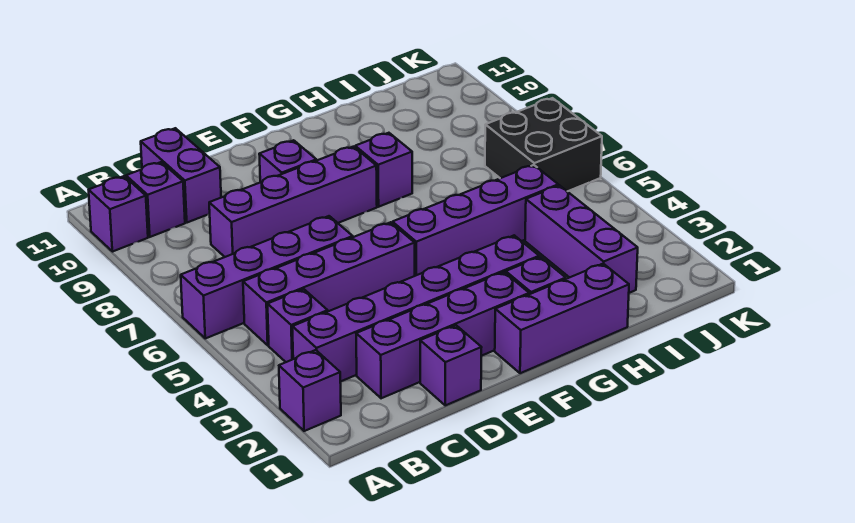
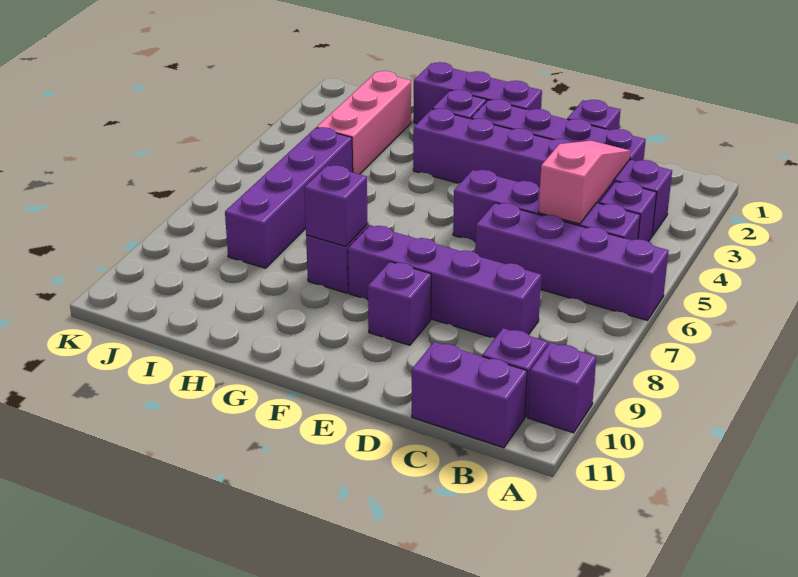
purple brick A2 level 1 -> purple brick G8 level 2
none -> pink slope C3:C5 level 2 top 5
purple brick C10:C11 level 1 -> purple brick B11:C11 level 1
purple brick F5:I5 level 1 -> purple brick I5:I8 level 1
purple brick I2:I4 level 1 -> pink brick I2:I4 level 1
black brick J6:K7 level 1 -> none

